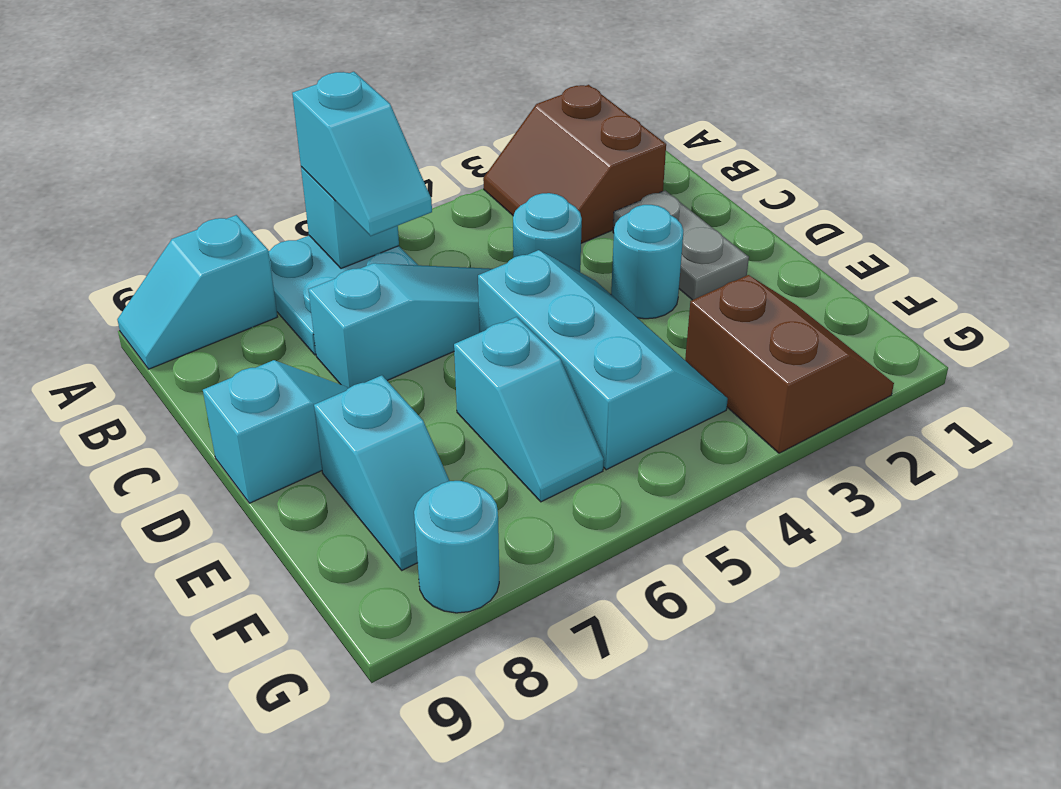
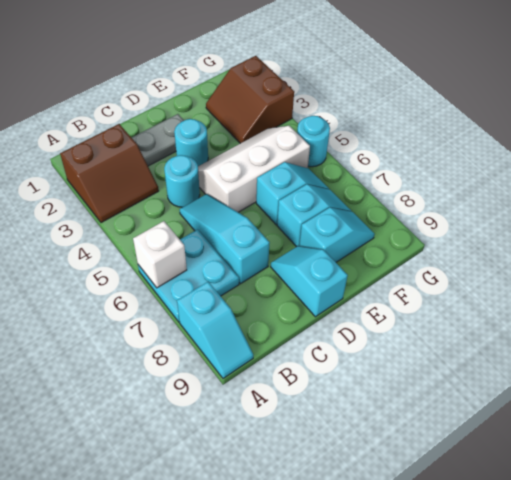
cyan brick A6 level 2 -> white brick A6 level 2
cyan slope A6:B6 level 3 top A -> cyan slope E7:F7 level 1 top E
cyan slope D4:F5 level 1 top 5 -> white slope D4:F5 level 1 top 5
brown slope F2:G3 level 1 top 3 -> brown slope F2:G3 level 1 top G
cyan round brick G8 level 1 -> cyan round brick G5 level 1

